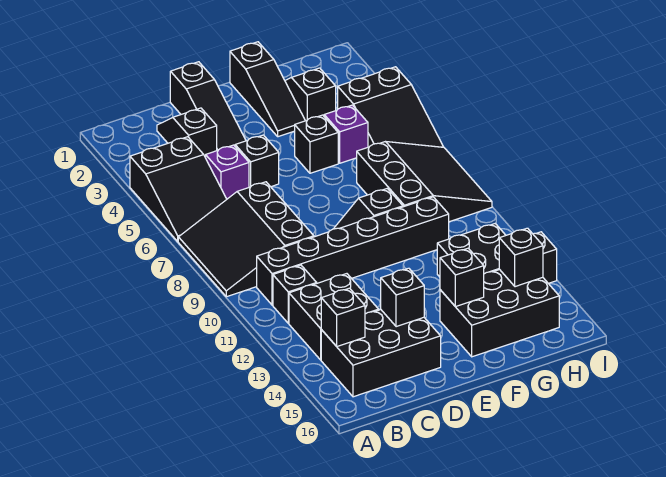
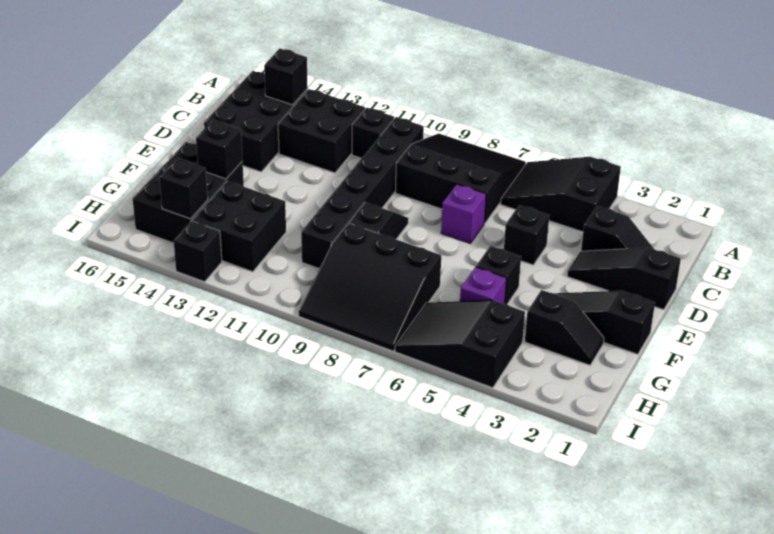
purple brick C5 level 1 -> purple brick D7 level 1
black brick D14 level 2 -> none

